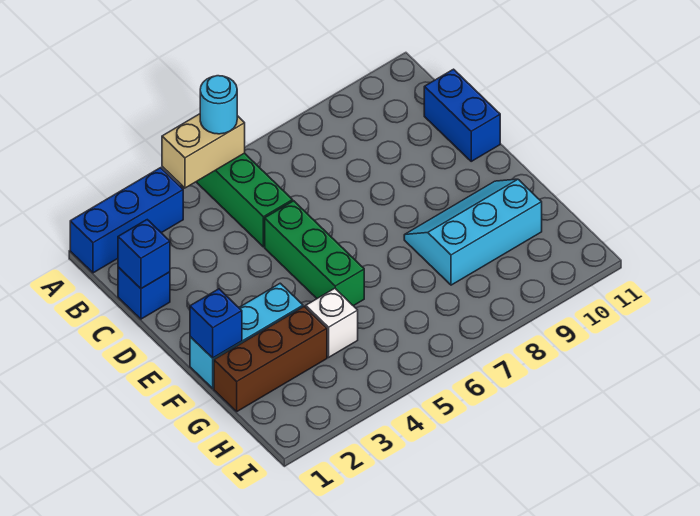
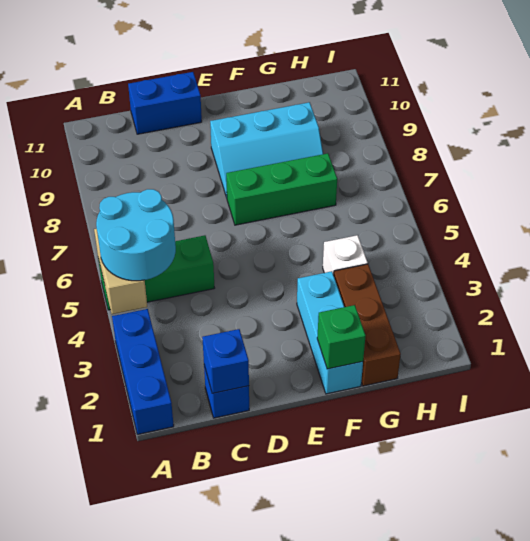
cyan round brick A5 level 3 -> cyan round brick A4:B5 level 3
green brick D5:F5 level 1 -> green brick E7:G7 level 1
blue brick F1 level 2 -> green brick F1 level 2
cyan slope F8:G10 level 1 top G -> cyan slope E8:G9 level 1 top 9

